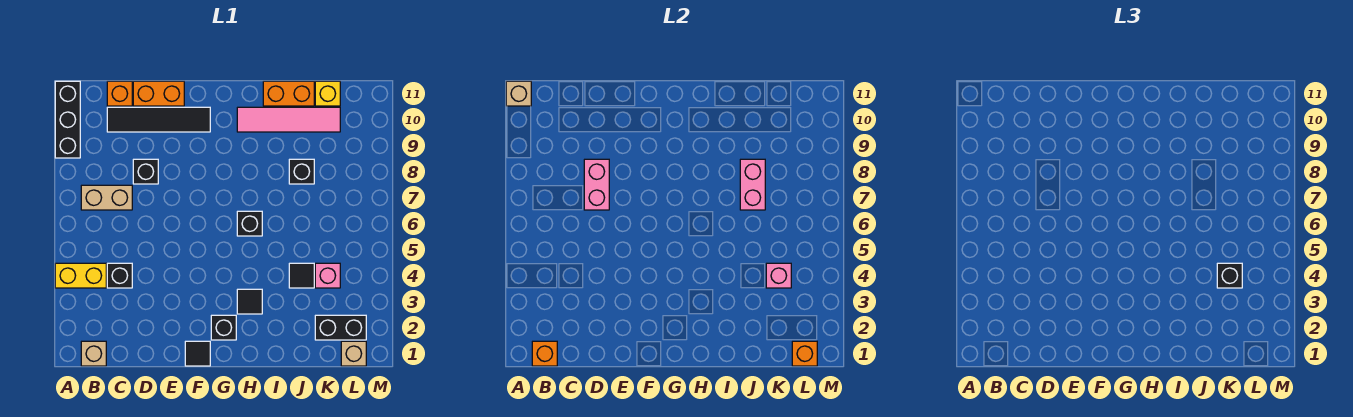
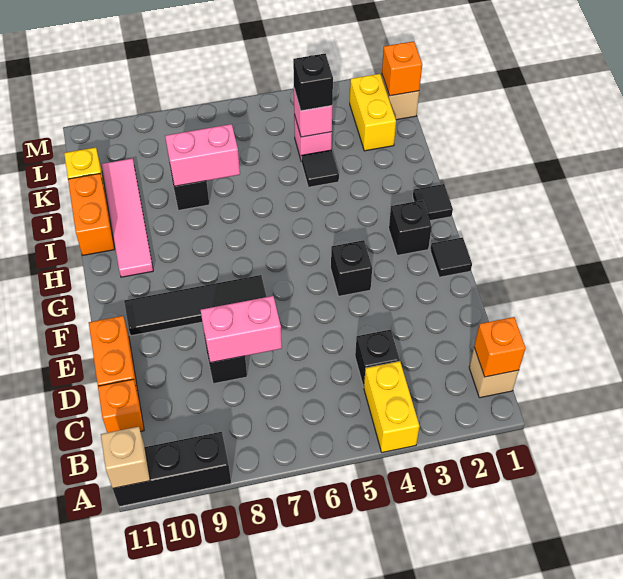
tan brick B7:C7 level 1 -> none
black tile C10:F10 level 1 -> black tile F7:F10 level 1
black tile H3 level 1 -> black tile H1 level 1
black brick H6 level 1 -> black brick F4 level 1
black brick K2:L2 level 1 -> yellow brick K2:L2 level 1

